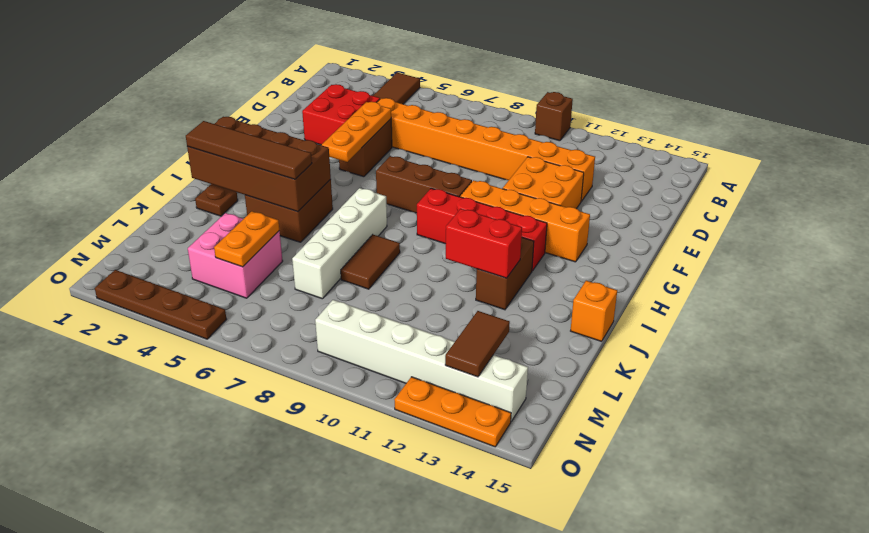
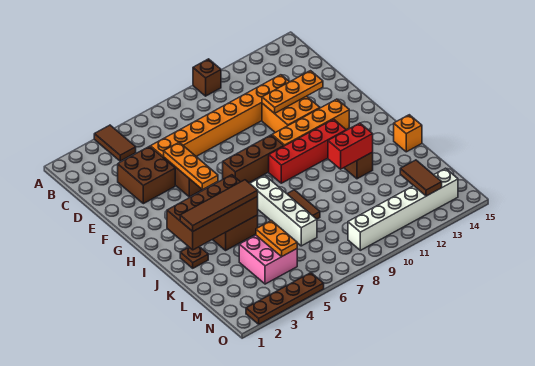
red brick D3:E4 level 1 -> brown brick D3:E4 level 1
orange plate O12:O14 level 1 -> orange plate E11:E13 level 2

